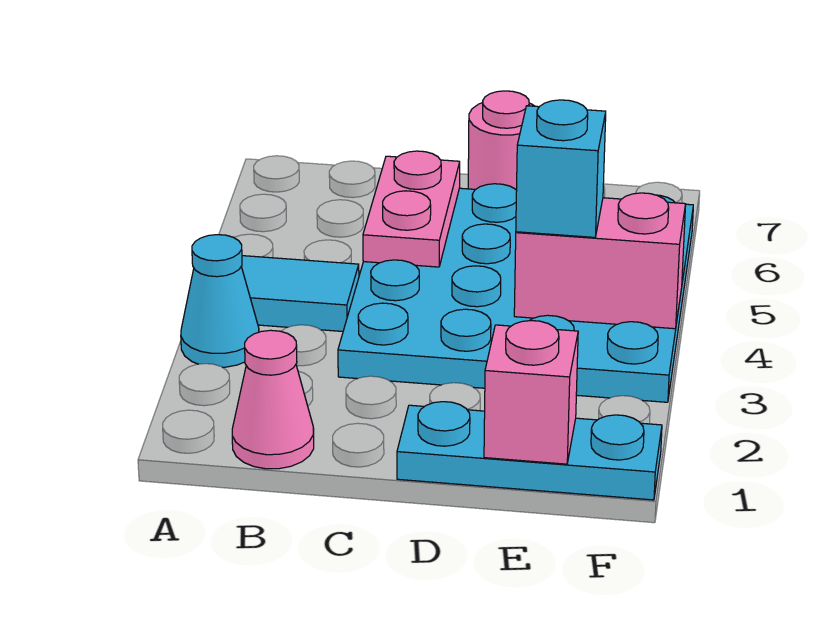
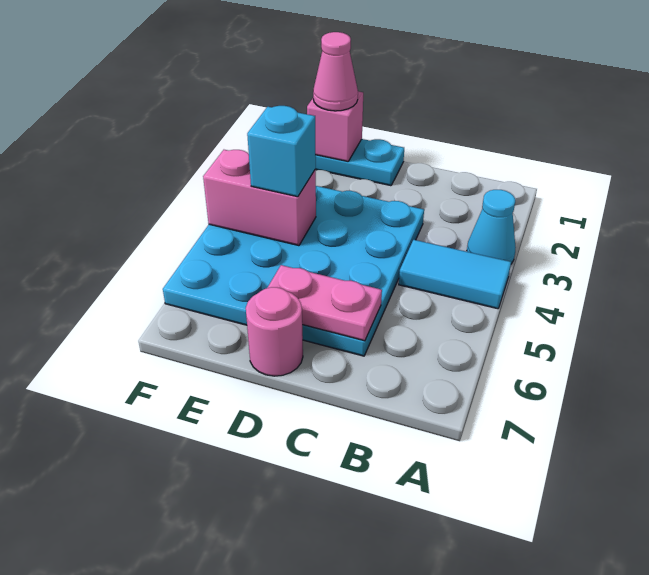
pink cone B1 level 1 -> pink cone E1 level 3
pink plate C5:C6 level 2 -> pink plate C6:D6 level 2

